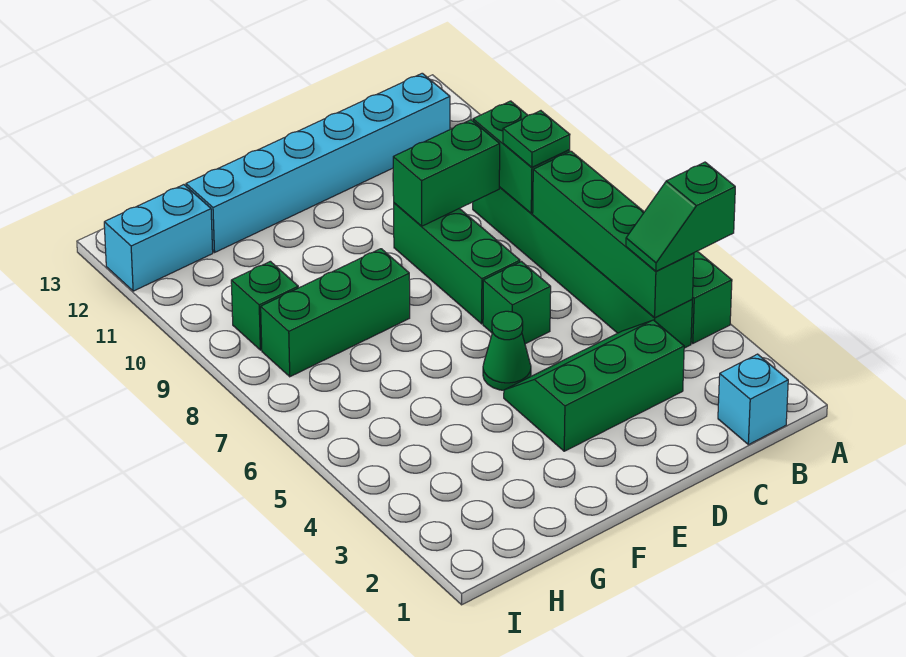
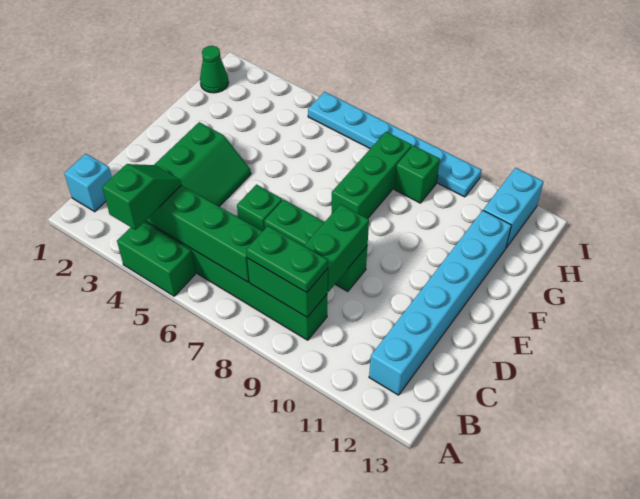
green plate B8 level 3 -> green plate B8:B9 level 3
green cone E5 level 1 -> green cone H1 level 1
none -> cyan plate I5:I10 level 1

